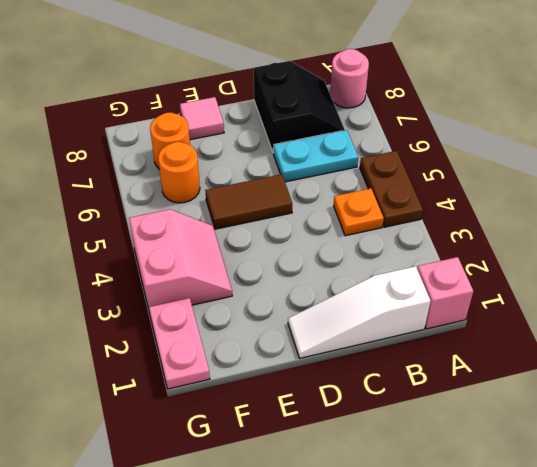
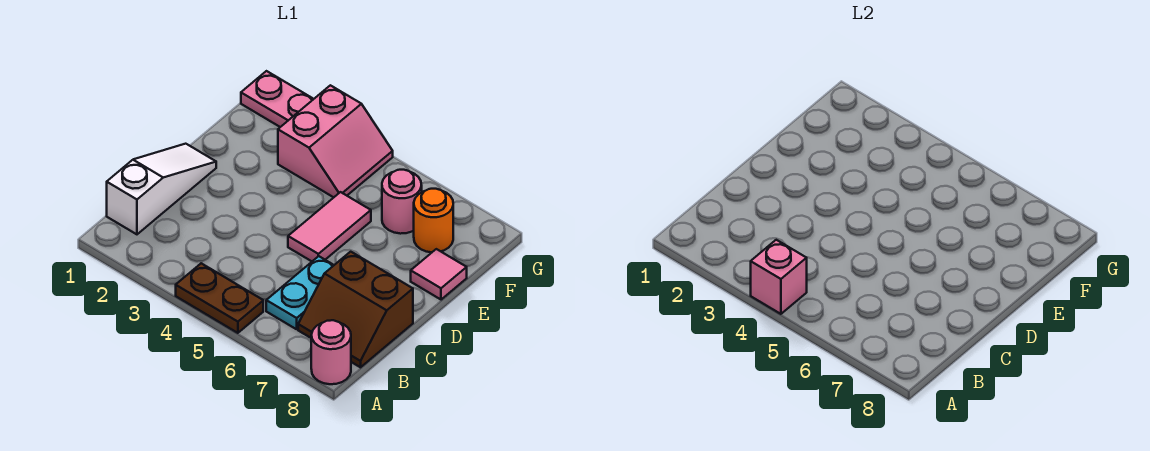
pink brick A1 level 1 -> pink brick A4 level 2
orange plate B4 level 1 -> none
black slope B7:C8 level 1 top C -> brown slope B7:C8 level 1 top C
brown tile D5:E5 level 1 -> pink tile D5:E5 level 1
pink slope F3:G4 level 1 top G -> pink slope F3:G4 level 1 top 3
orange round brick F6 level 1 -> pink round brick F6 level 1

